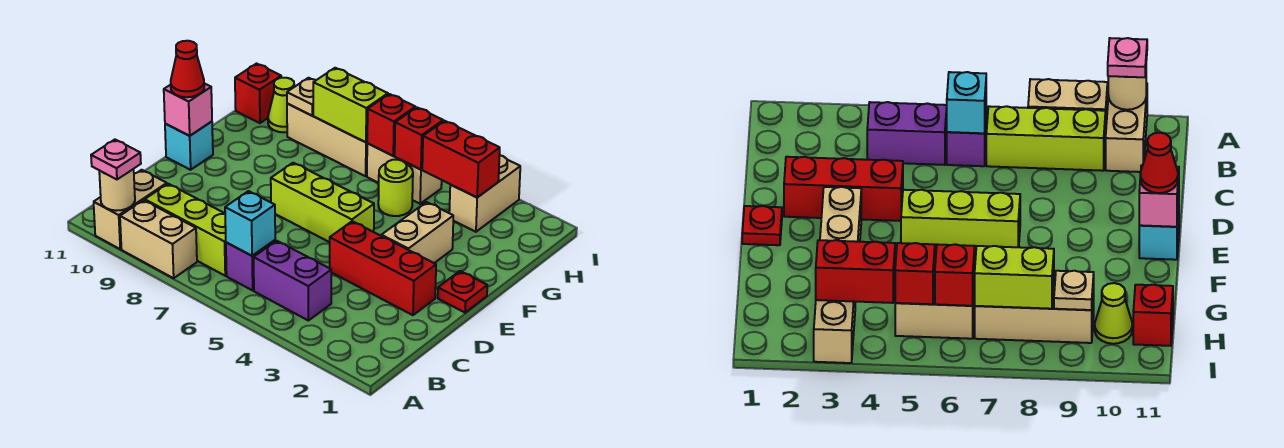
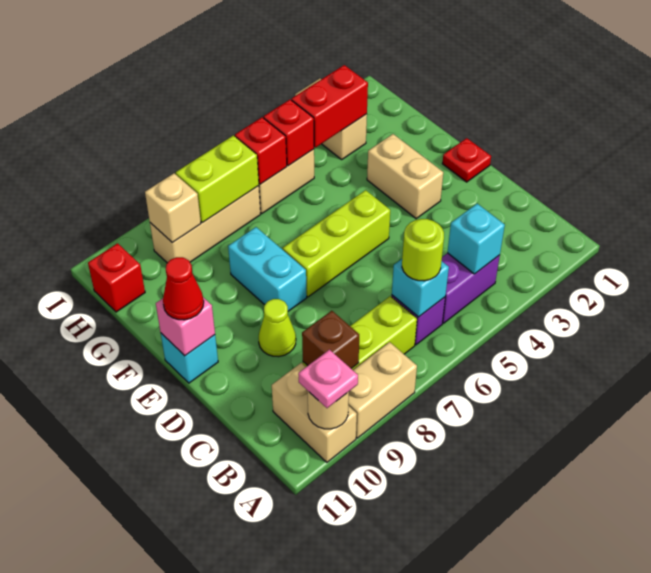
none -> cyan brick B4 level 2
none -> brown brick B9 level 2
red brick D2:D4 level 1 -> none
none -> cyan brick E8:F8 level 1
lime round brick G5 level 1 -> lime round brick B6 level 3
tan plate H9 level 2 -> tan brick H9 level 2
lime cone H10 level 1 -> lime cone D9 level 1

